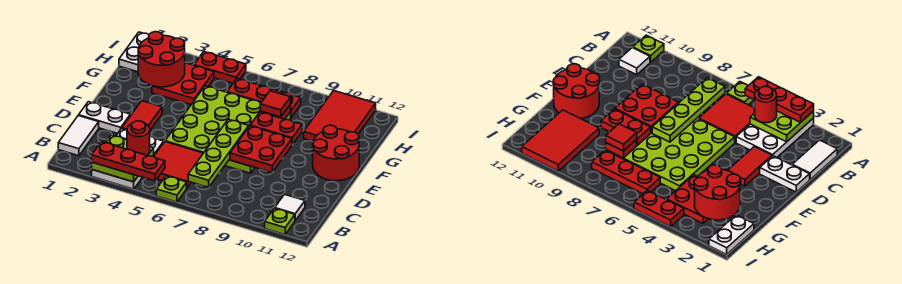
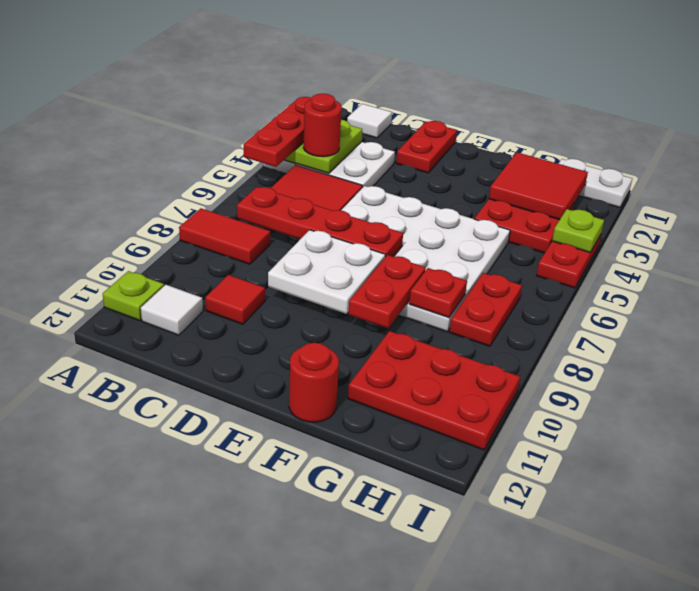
lime plate A6 level 1 -> lime plate I4 level 2
white tile B1:C1 level 1 -> white tile B1 level 1
lime plate B7:E7 level 2 -> red plate B7:E7 level 2
white plate D1:D2 level 1 -> red plate D1:D2 level 1
red tile D3:E3 level 1 -> red tile A8:B8 level 1
lime plate D5:G8 level 1 -> white plate D5:G8 level 1
red plate D8:E9 level 2 -> white plate D8:E9 level 2
red round brick E11:F12 level 1 -> red round brick F12 level 1
red round brick G2:H3 level 2 -> red tile G2:H3 level 2
red tile G8 level 3 -> red tile C10 level 1
red tile G10:I11 level 1 -> red plate G10:I11 level 1
red plate H6:H8 level 1 -> red plate H7:H8 level 1

